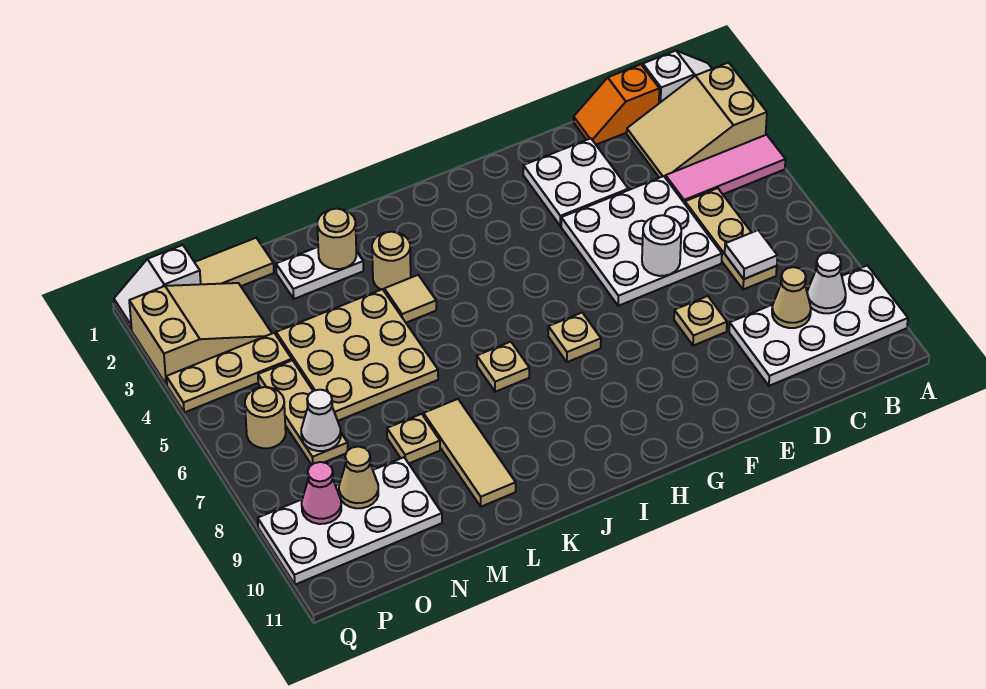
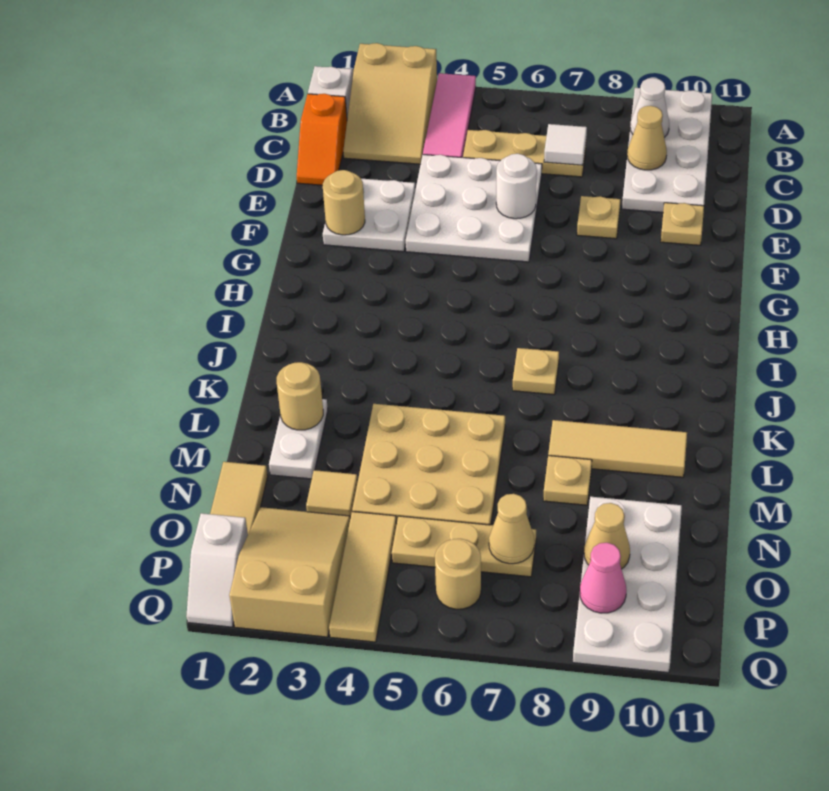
tan plate H7 level 1 -> tan plate E10 level 1
tan round brick K3 level 1 -> tan round brick F2 level 2
tan tile K4 level 1 -> tan tile N3 level 1
tan plate O4:Q4 level 1 -> tan tile O4:Q4 level 1
white cone O7 level 2 -> tan cone O7 level 2

